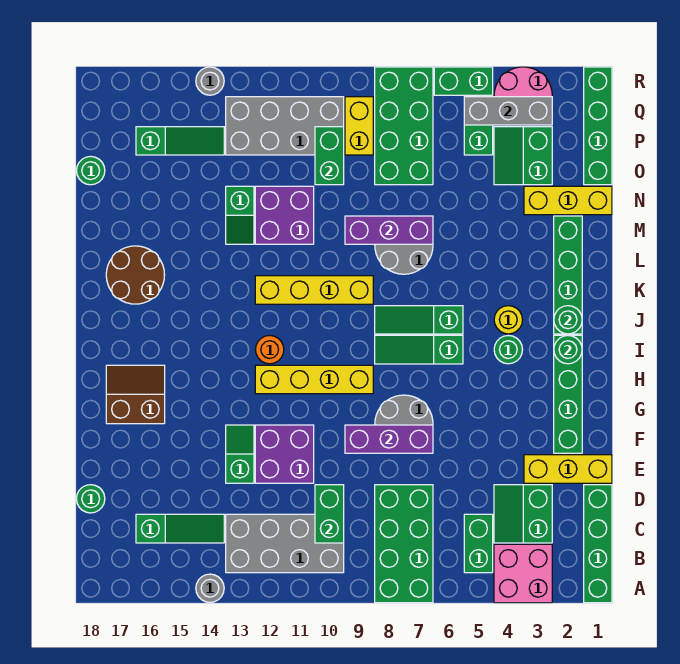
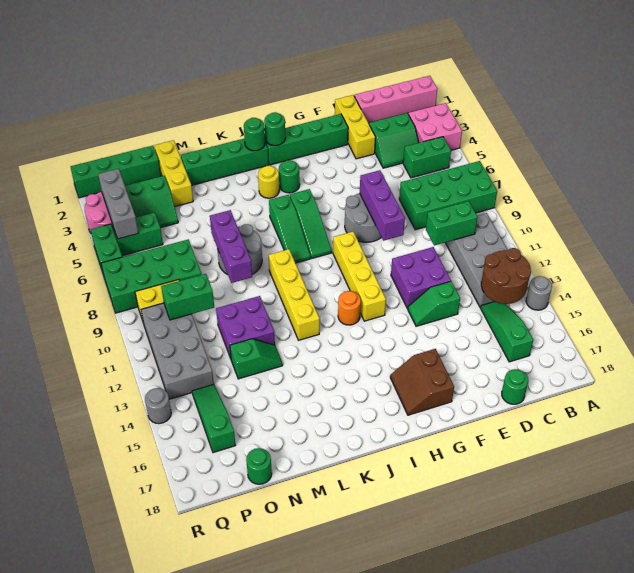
green brick A1:D1 level 1 -> pink brick A1:D1 level 1
brown round brick K16:L17 level 1 -> brown round brick B13:C14 level 2

